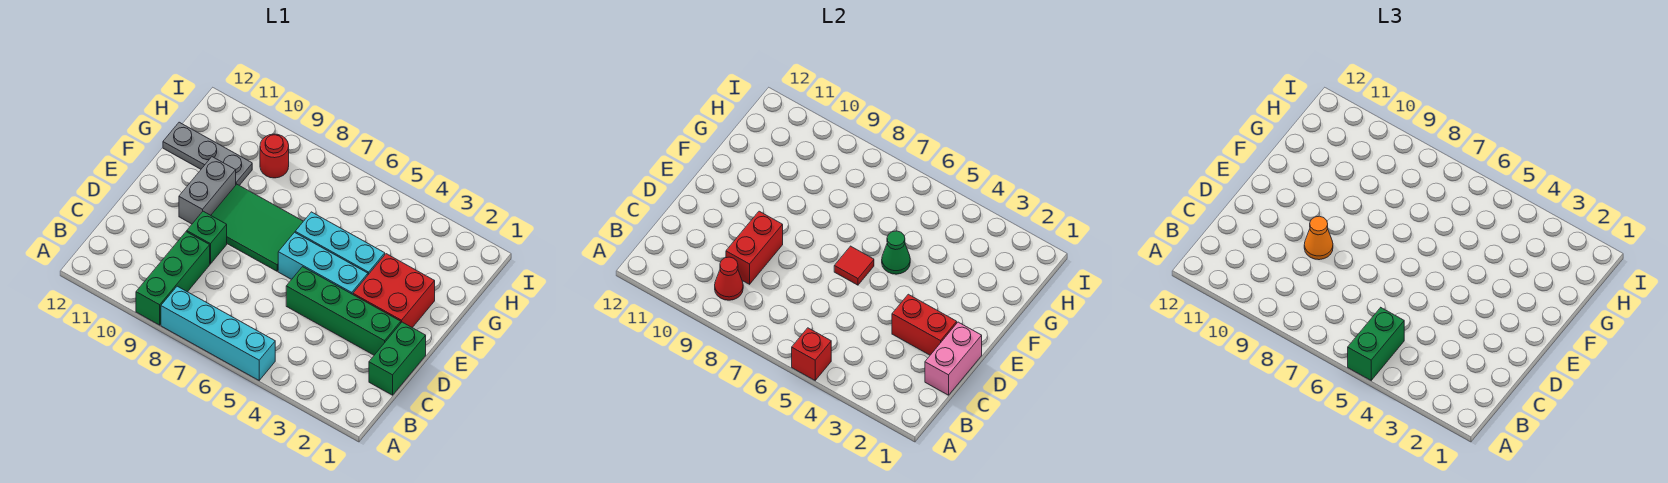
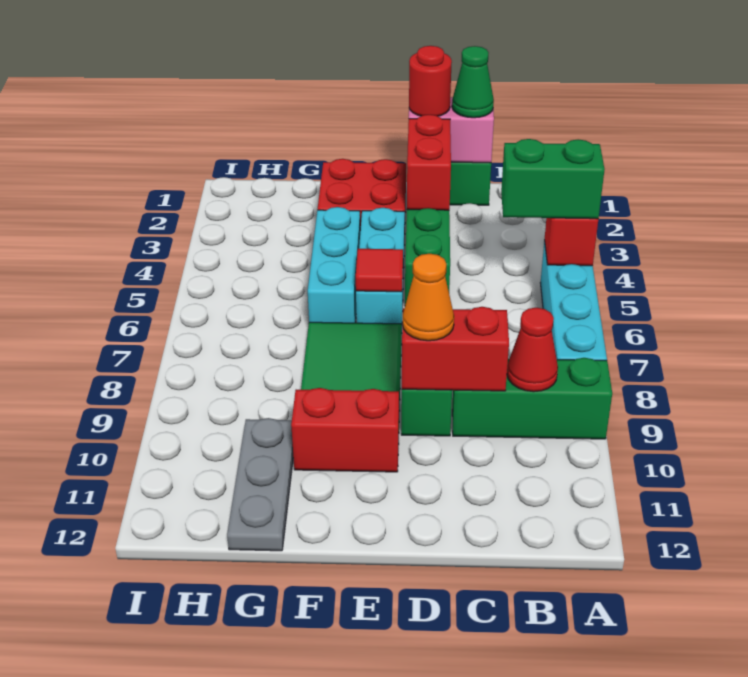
grey brick E10:F10 level 1 -> red brick E10:F10 level 1
green cone F5 level 2 -> green cone C1 level 3
red round brick H9 level 1 -> red round brick D1 level 3

